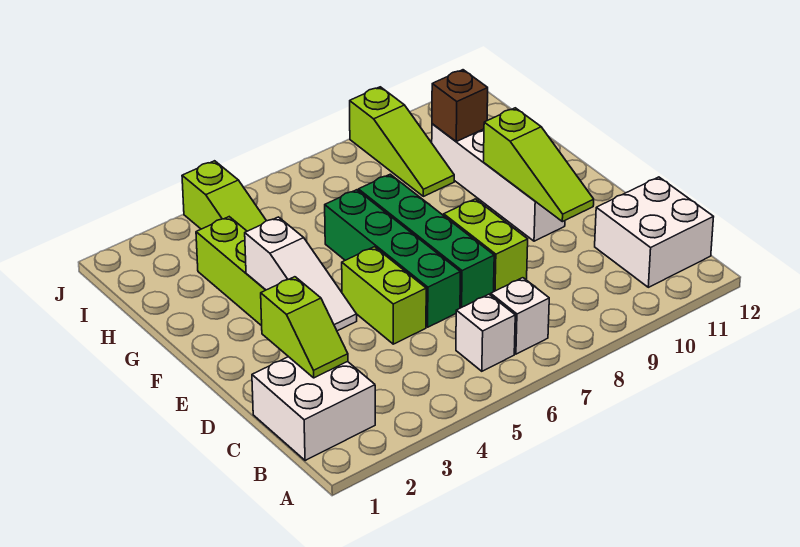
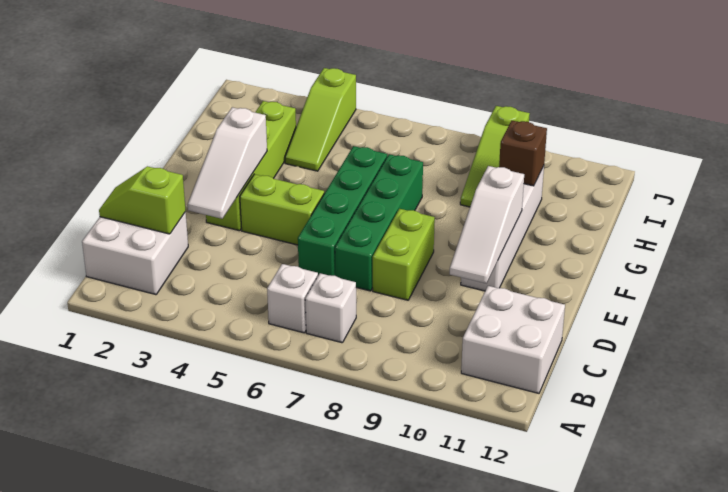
lime slope C2:D2 level 2 top D -> lime slope C1:C2 level 2 top 2
lime brick D5:E5 level 1 -> lime brick E4:E5 level 1
lime slope D10:F10 level 2 top F -> white slope D10:F10 level 2 top F

